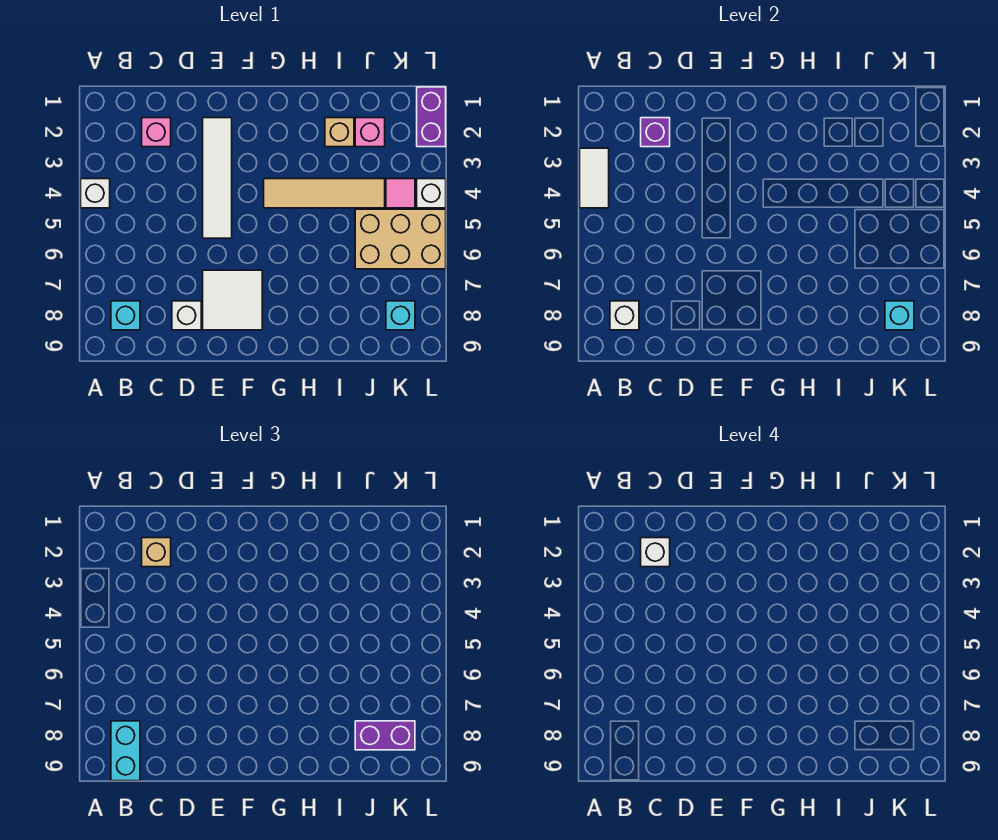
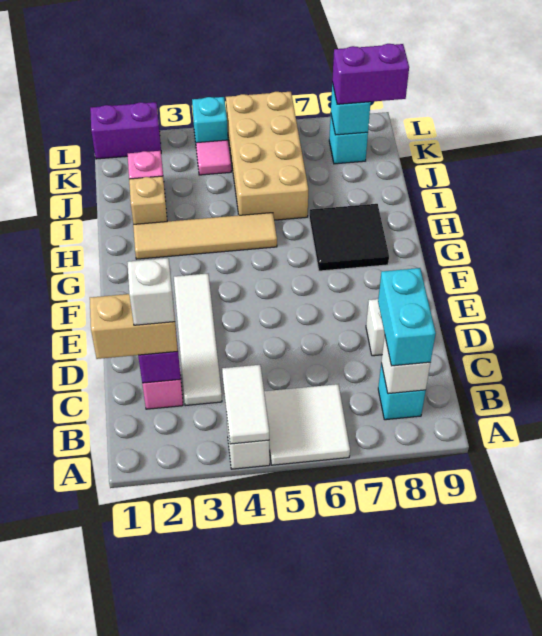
white tile A3:A4 level 2 -> white tile A4:B4 level 2
cyan brick B8:B9 level 3 -> cyan brick B8:C8 level 3
tan brick C2 level 3 -> tan brick C1:C2 level 3
white tile E2:E5 level 1 -> white tile C3:F3 level 1
white tile E7:F8 level 1 -> white tile A5:B6 level 1
tan tile G4:J4 level 1 -> tan tile H2:H5 level 1
none -> black tile G7:H8 level 1
tan brick J5:L6 level 1 -> tan brick I5:L6 level 1
purple brick J8:K8 level 3 -> purple brick K8:K9 level 3
white brick L4 level 1 -> cyan brick L4 level 1

